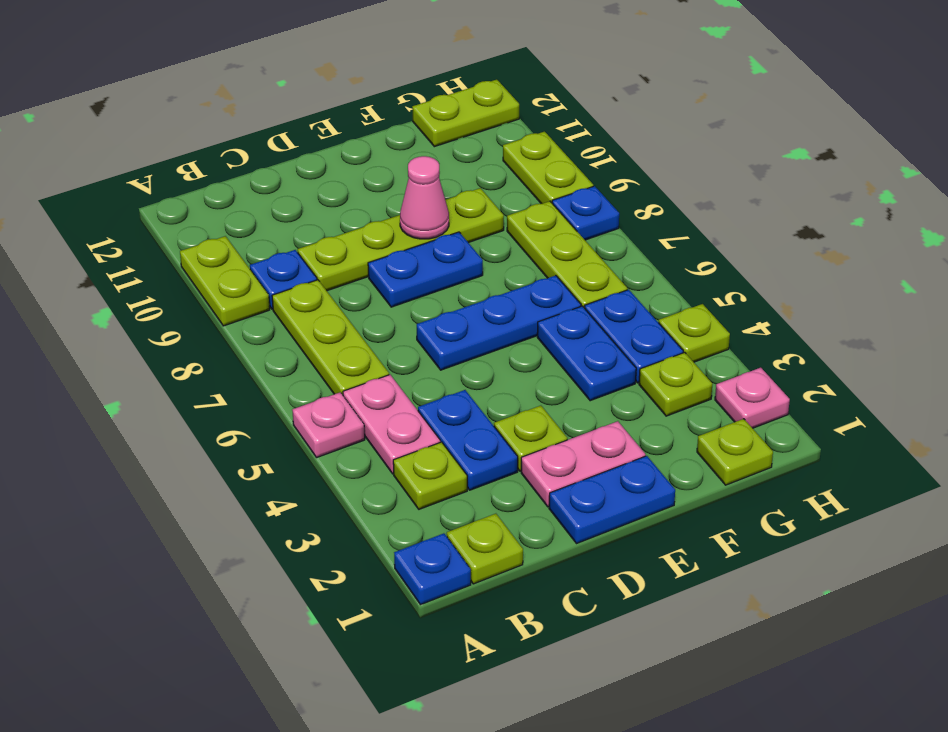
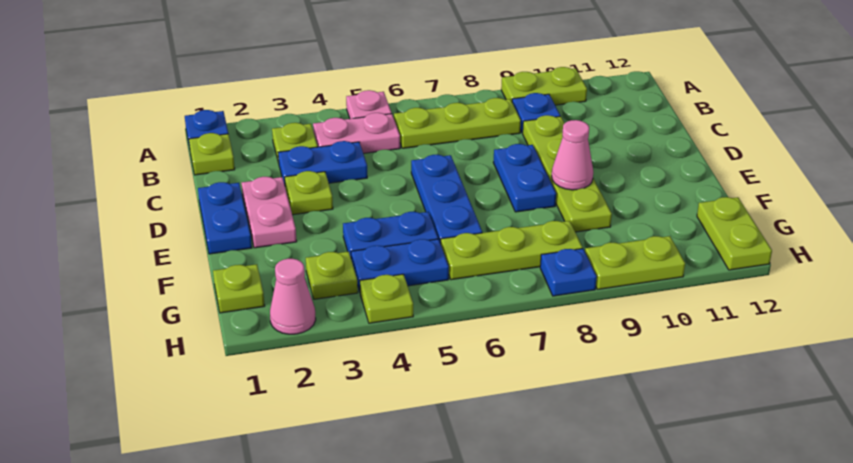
pink plate H2 level 1 -> pink cone H2 level 1

